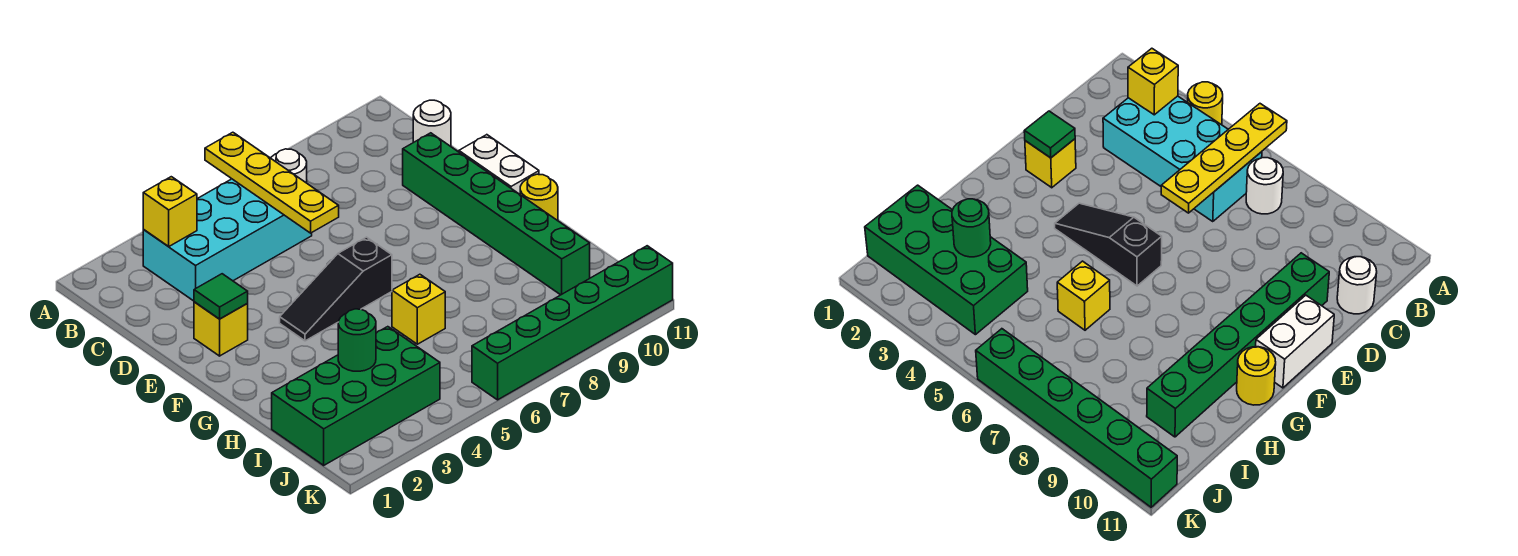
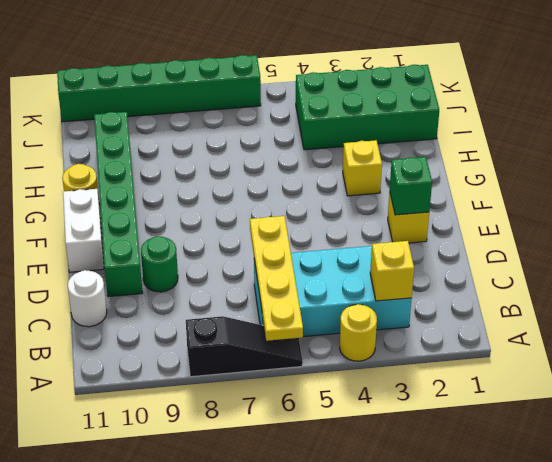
white round brick B7 level 1 -> none
green tile E2 level 2 -> green brick E2 level 2
black slope F4:F6 level 1 top 6 -> black slope A6:A8 level 1 top 8
yellow brick H6 level 1 -> yellow brick G3 level 1
green round brick I3 level 2 -> green round brick D9 level 1

